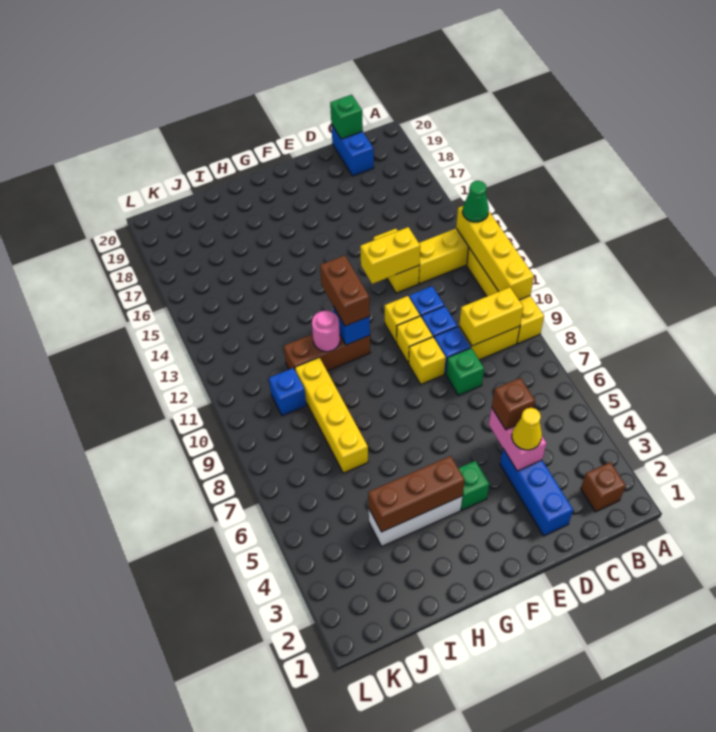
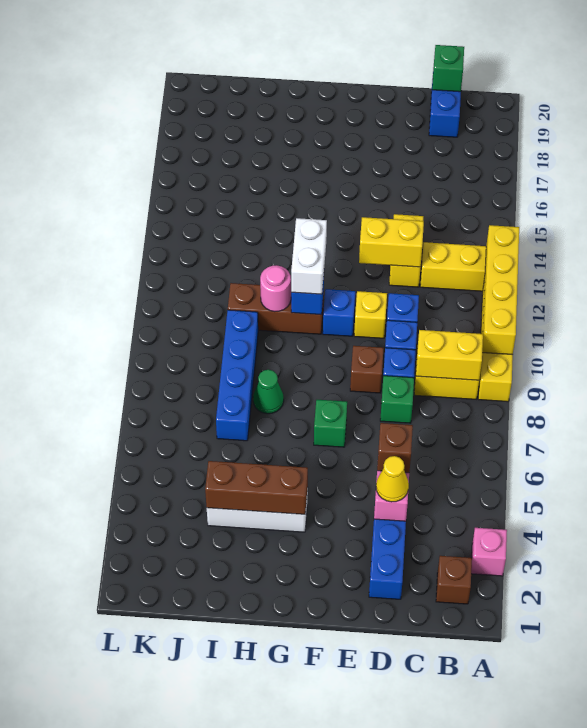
none -> pink brick A3 level 1
green cone A13 level 3 -> green cone H8 level 1
yellow brick E9 level 1 -> brown brick E9 level 1
yellow brick E10 level 1 -> none
green brick F4 level 1 -> green brick F7 level 1
brown brick G11:G12 level 3 -> white brick G11:G12 level 3
yellow brick I7:I10 level 1 -> blue brick I7:I10 level 1
blue brick J10 level 1 -> blue brick F11 level 1

